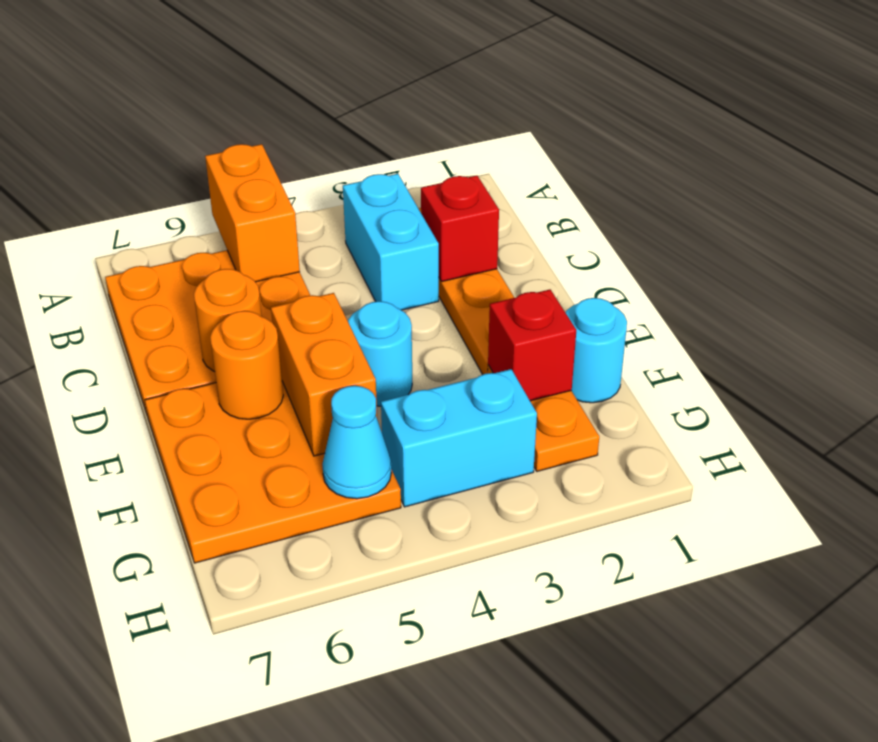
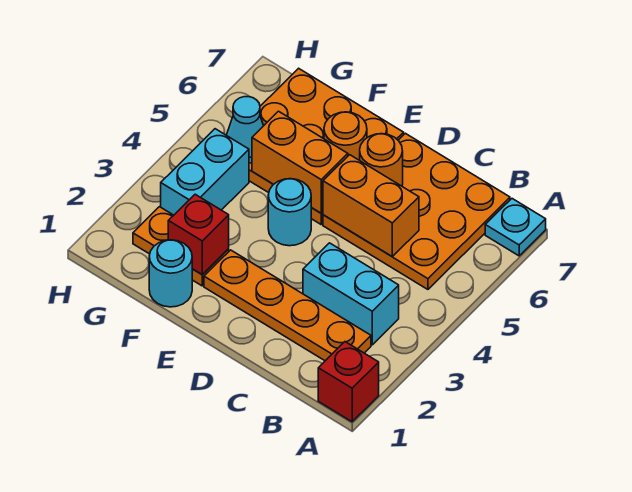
orange brick A5:B5 level 2 -> orange brick C5:D5 level 2
none -> cyan plate A7 level 1
red brick C2 level 2 -> red brick A1 level 1

